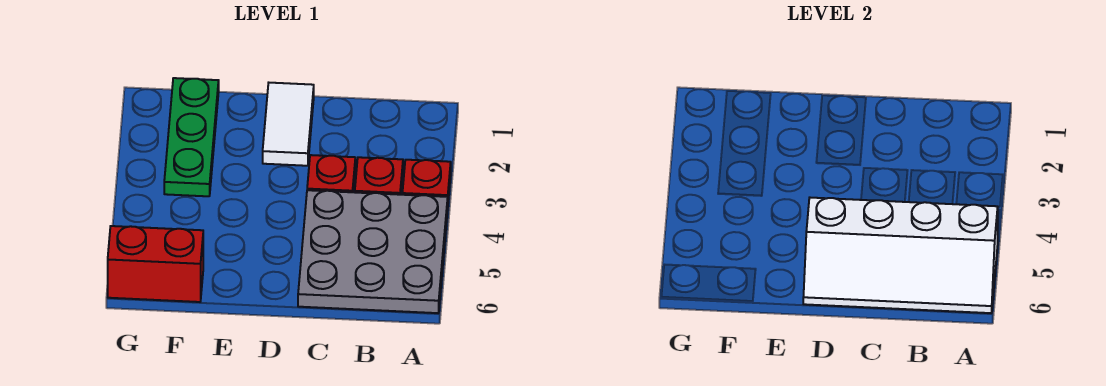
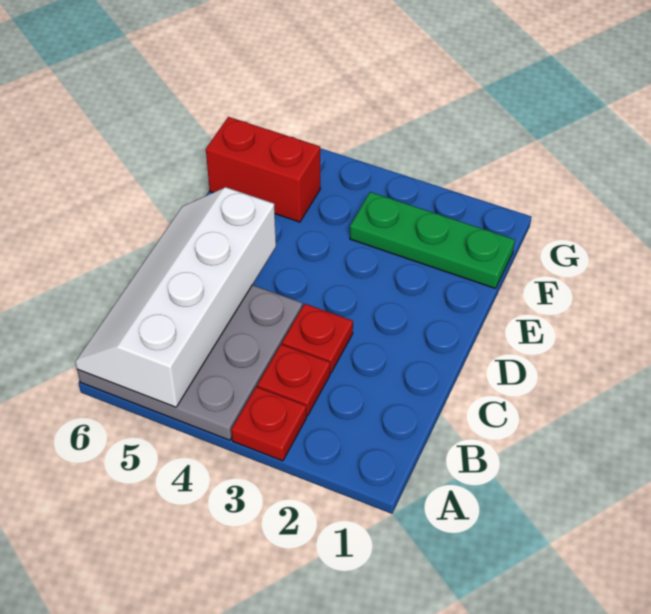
white tile D1:D2 level 1 -> none
red brick F6:G6 level 1 -> red brick F5:F6 level 1

